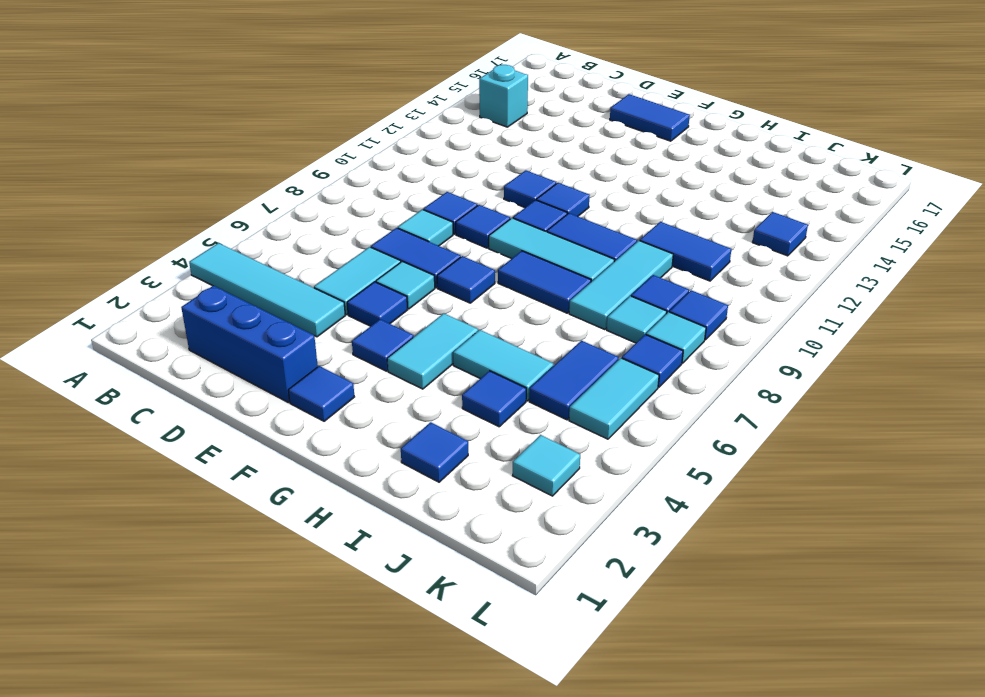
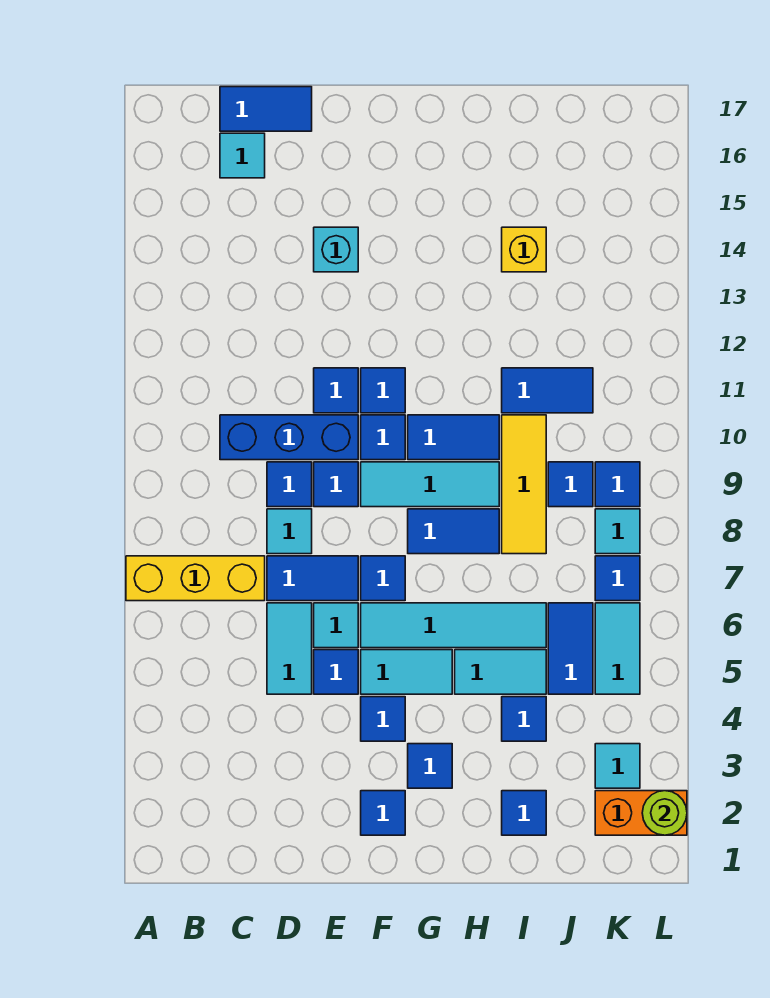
cyan tile A4:D4 level 1 -> cyan tile F6:I6 level 1
none -> yellow brick A7:C7 level 1
cyan brick B14 level 1 -> cyan brick E14 level 1
blue brick C2:E2 level 1 -> blue brick C10:E10 level 1
blue tile E16:F16 level 1 -> blue tile C17:D17 level 1
cyan tile G4:G5 level 1 -> cyan tile F5:G5 level 1
cyan tile I8:I10 level 1 -> yellow tile I8:I10 level 1
none -> yellow brick I14 level 1
cyan tile J8 level 1 -> cyan tile C16 level 1
none -> orange brick K2:L2 level 1
blue tile K13 level 1 -> blue tile G3 level 1
none -> lime round brick L2 level 2

